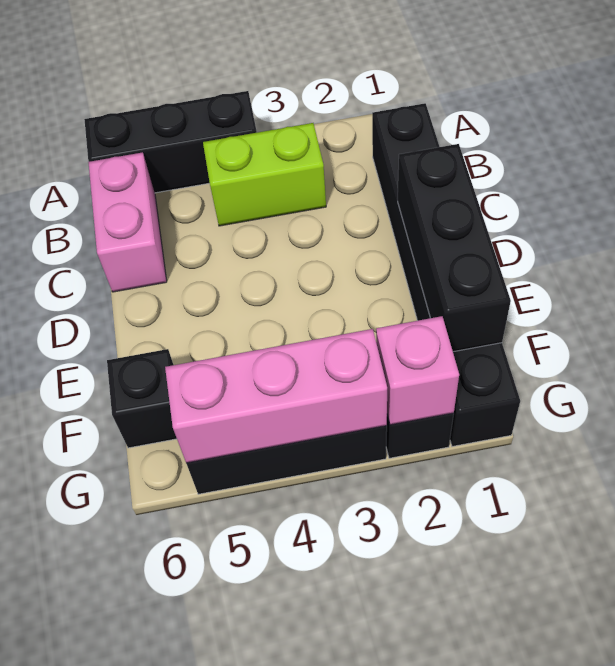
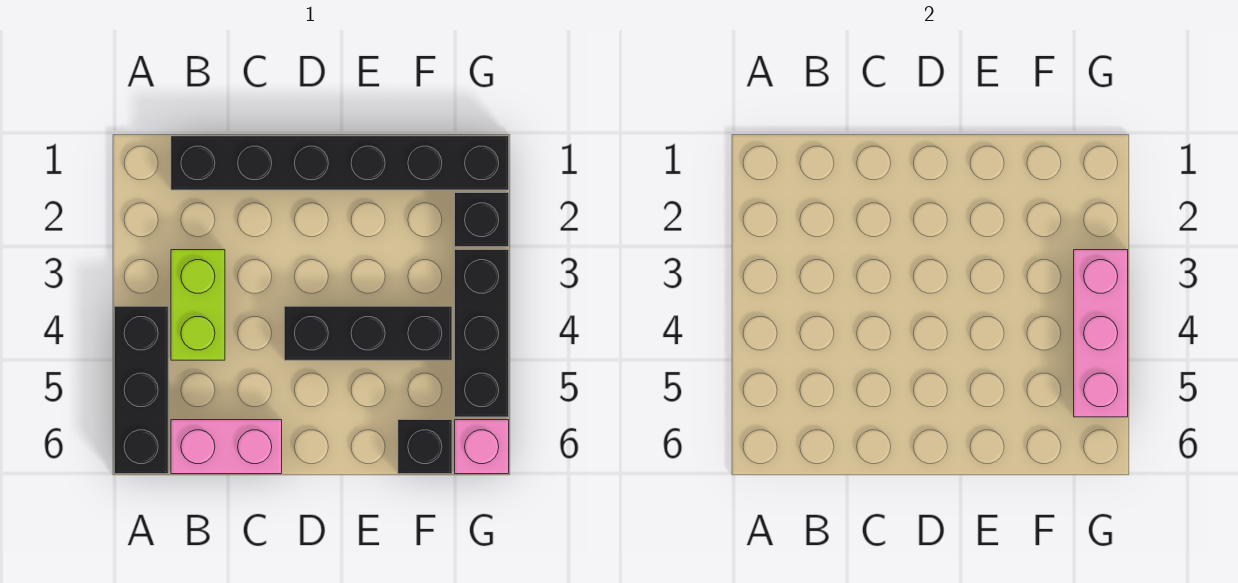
black brick D1:F1 level 2 -> black brick D4:F4 level 1
pink brick G2 level 2 -> pink brick G6 level 1

